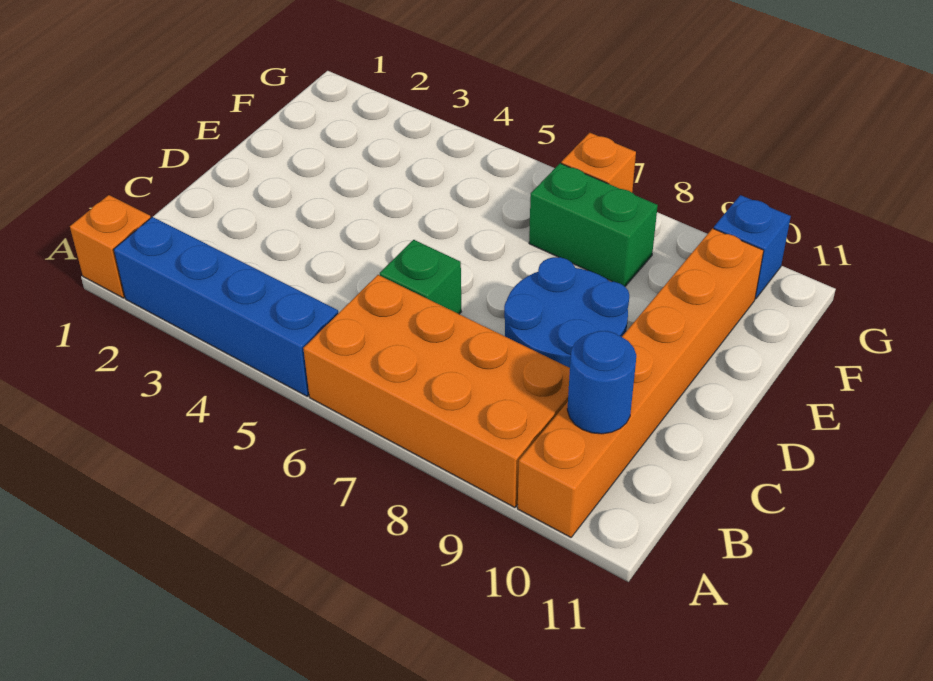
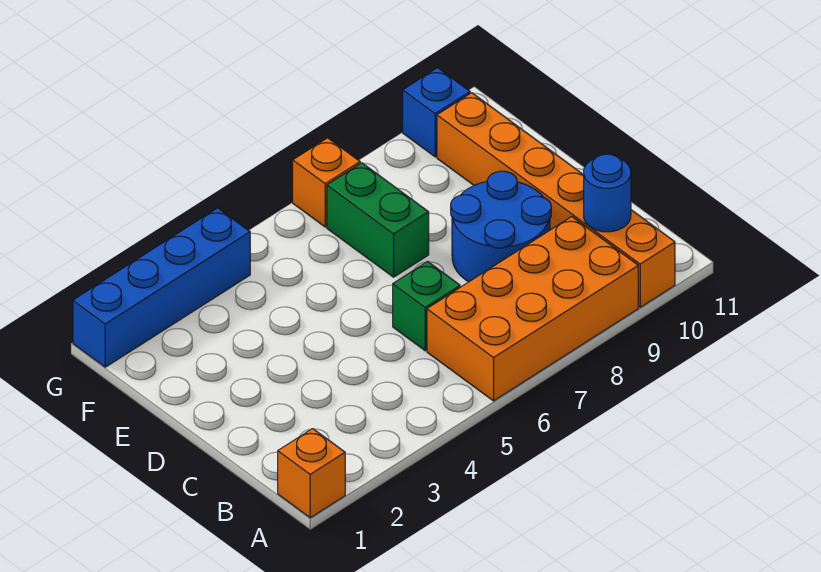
blue brick A2:A5 level 1 -> blue brick G1:G4 level 1
green brick F7:F8 level 1 -> green brick E7:F7 level 1

